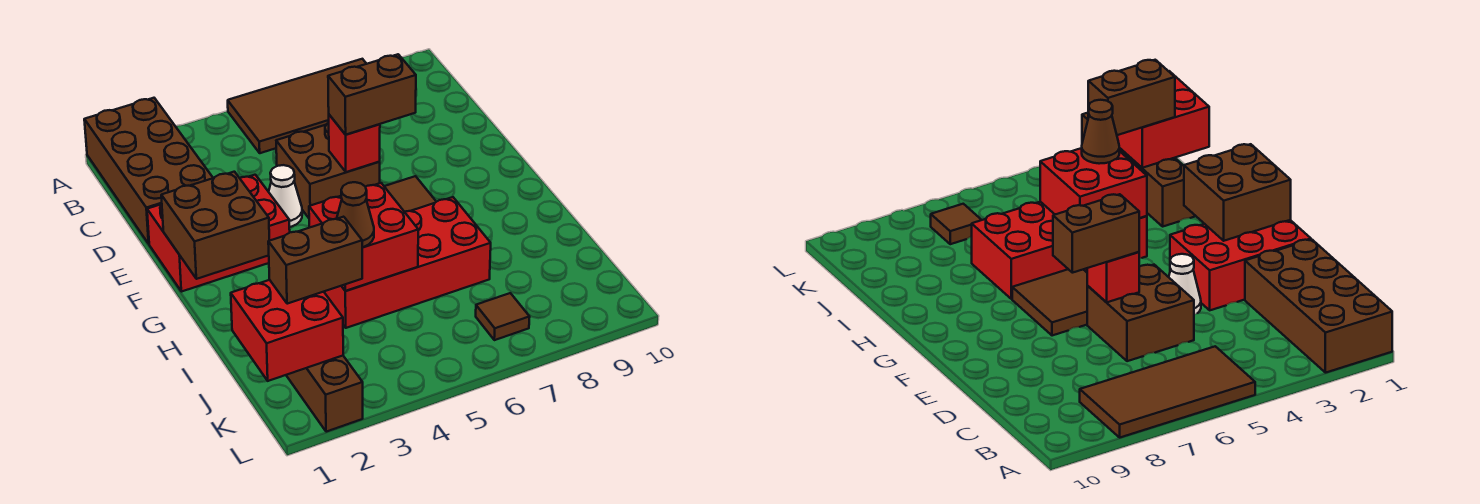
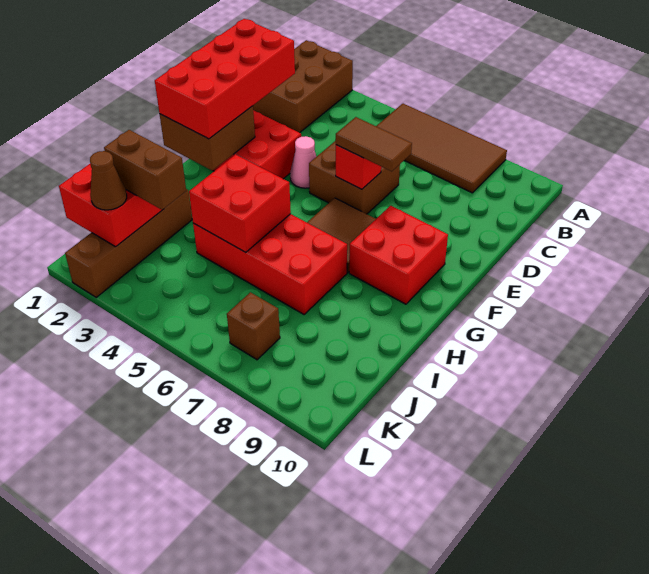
brown brick A1:D2 level 1 -> brown brick A1:C2 level 1
none -> red brick D1:G2 level 3
white cone E4 level 1 -> pink cone E4 level 1
brown brick E6:E7 level 3 -> brown tile E6:E7 level 3
none -> red brick F8:G9 level 1
brown cone I4 level 3 -> brown cone K2 level 3
brown tile K7 level 1 -> brown brick K7 level 1

